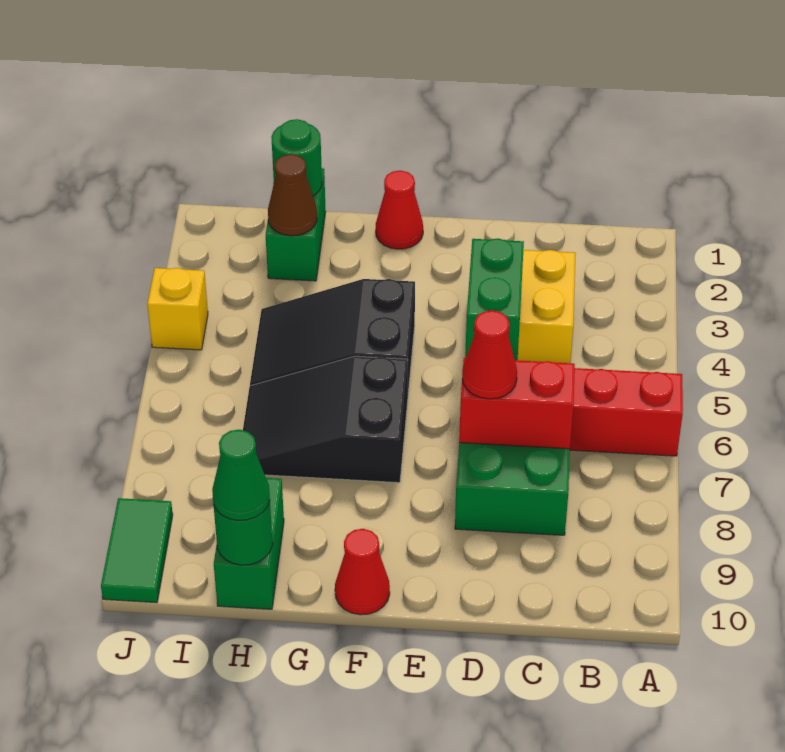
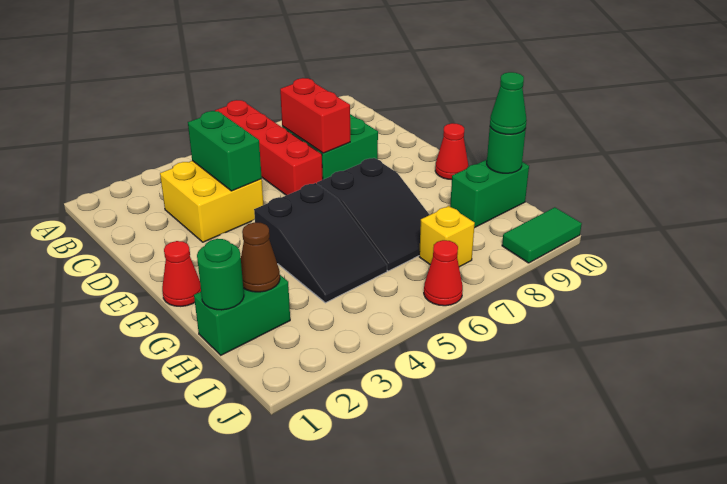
green brick D4:D5 level 2 -> green brick C4:D4 level 2
red cone D7 level 3 -> red cone J6 level 1
yellow brick J4 level 1 -> yellow brick I7 level 1

